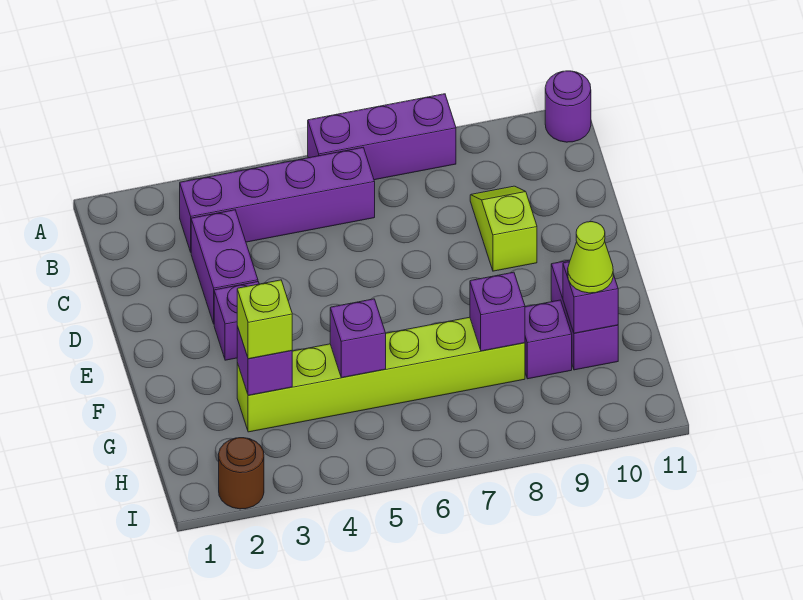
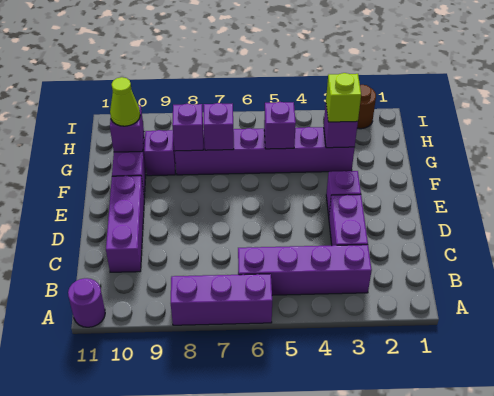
lime slope C9:D9 level 1 top D -> none
none -> purple brick C10:E10 level 1
lime brick G3:G8 level 1 -> purple brick G3:G8 level 1
none -> purple brick G7 level 2

